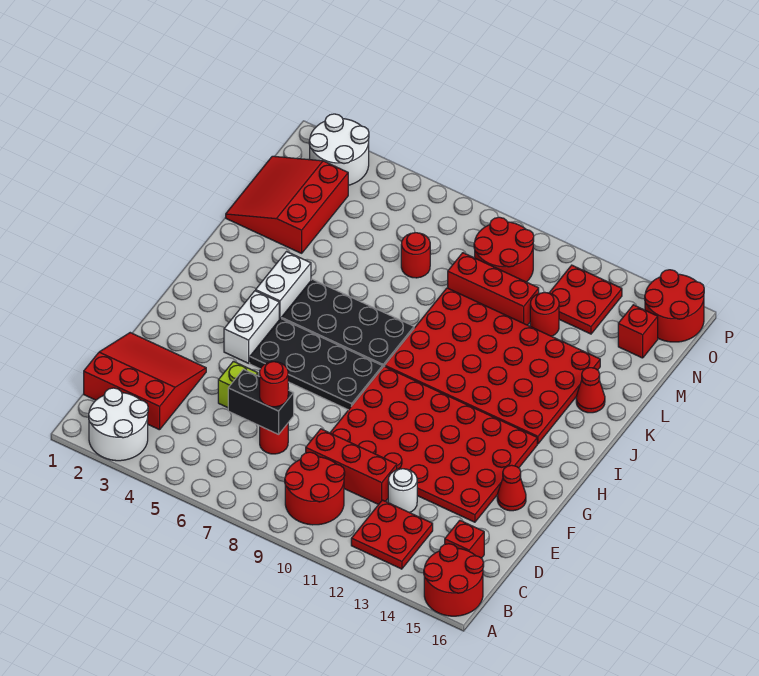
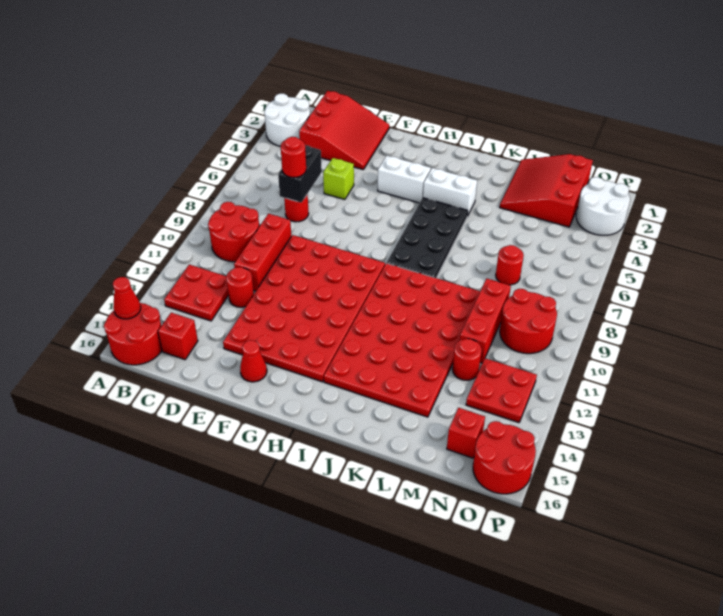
white round brick D12 level 1 -> red round brick D12 level 1
black plate G5:H8 level 1 -> none
red cone K15 level 1 -> red cone A15 level 2
red slope L1:N3 level 1 top 3 -> red slope L1:N3 level 1 top N

